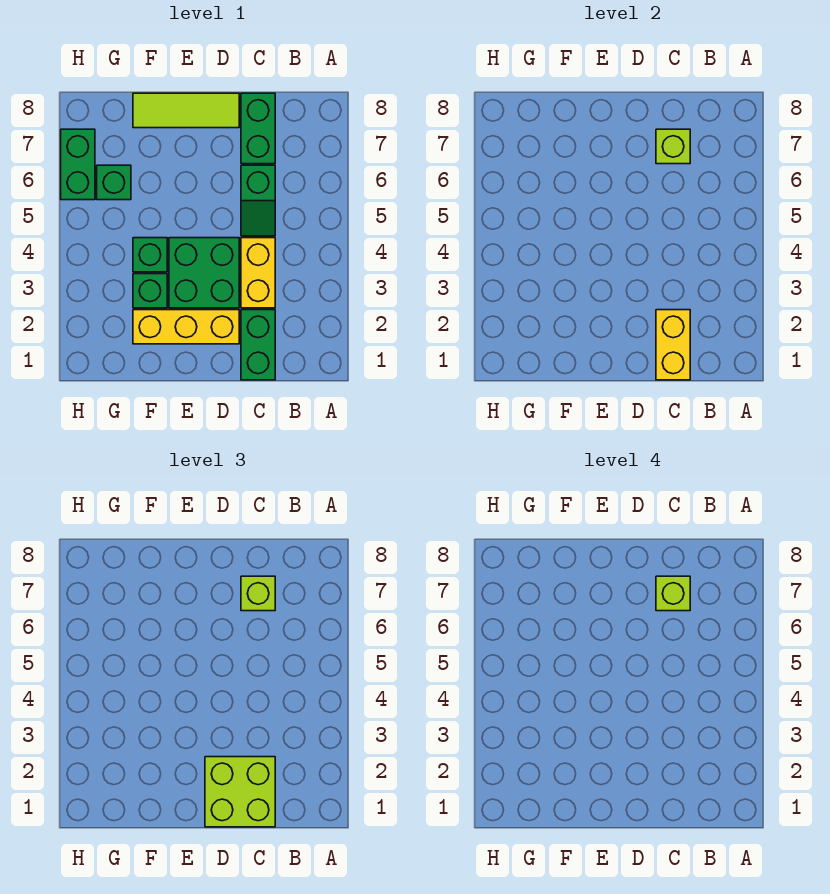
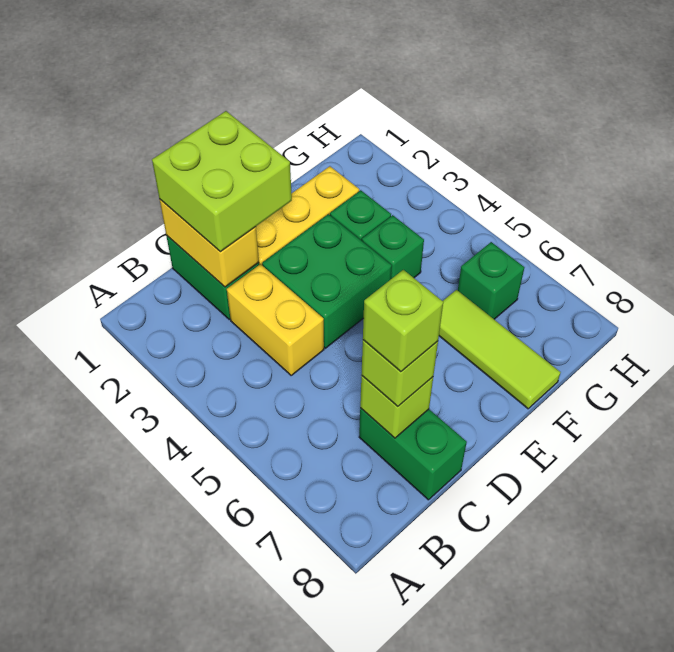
green slope C5:C6 level 1 top 6 -> none
lime tile D8:F8 level 1 -> lime tile F6:F8 level 1
green brick H6:H7 level 1 -> none

